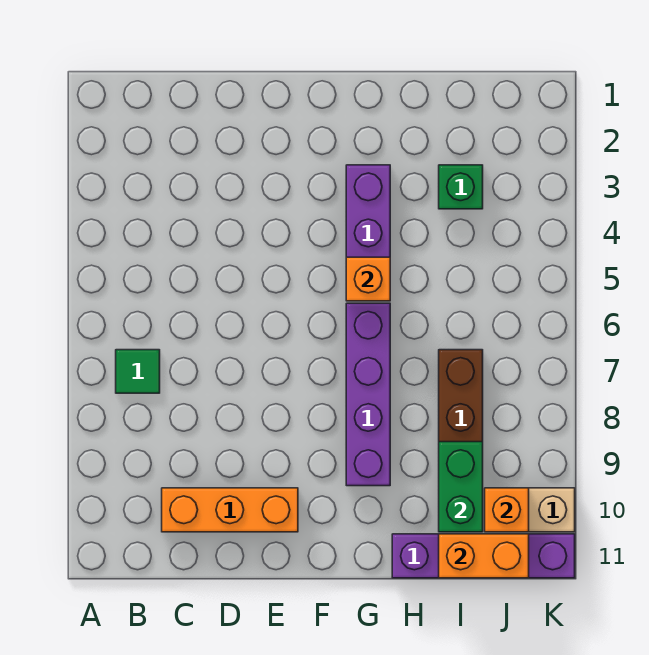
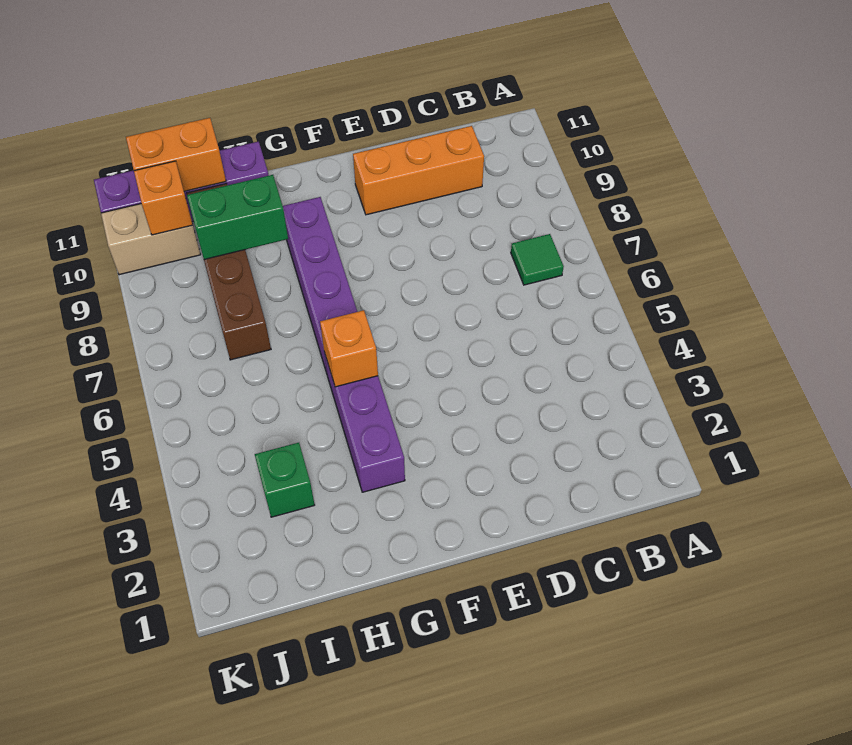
green brick I9:I10 level 2 -> green brick H9:I9 level 2

